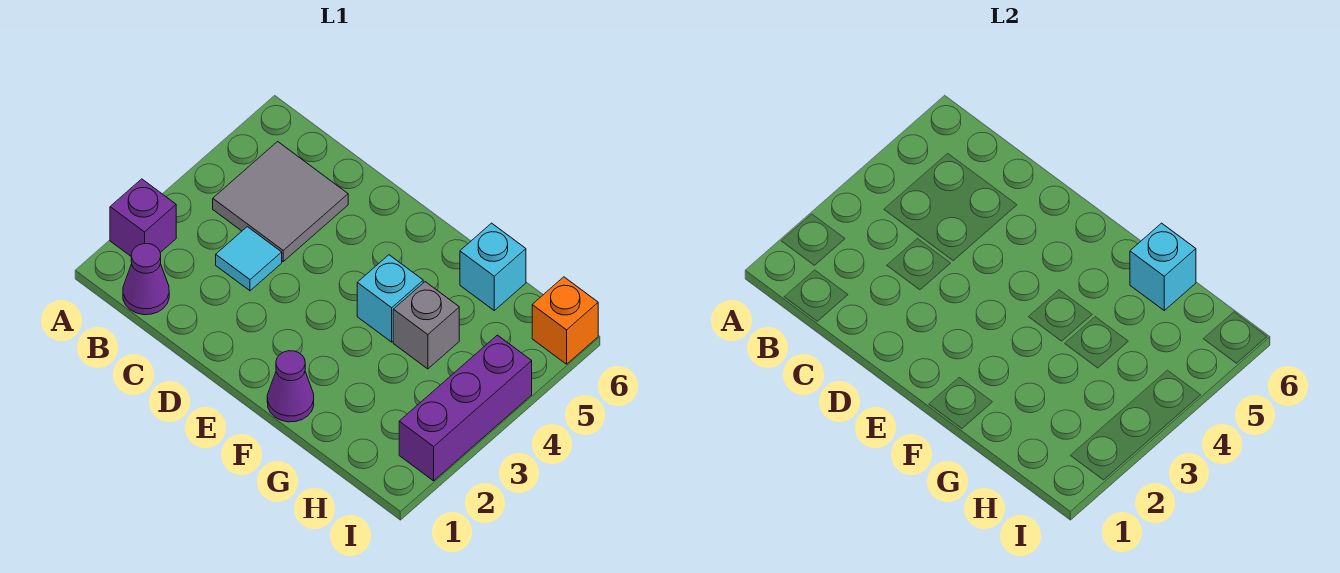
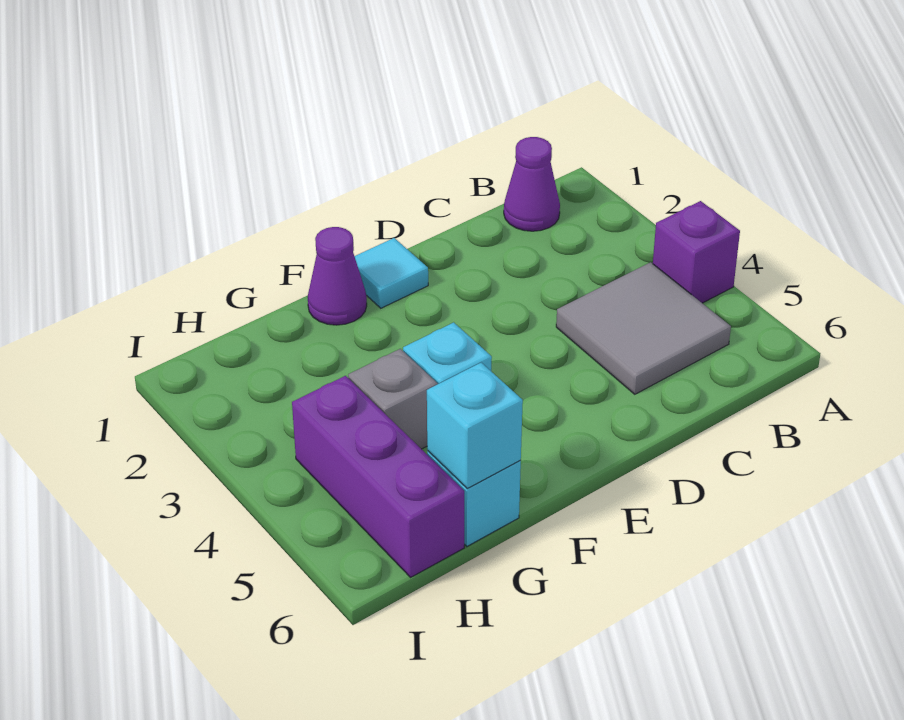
purple brick A2 level 1 -> purple brick A4 level 1
cyan tile C3 level 1 -> cyan tile E1 level 1
purple brick I2:I4 level 1 -> purple brick H4:H6 level 1
orange brick I6 level 1 -> none

